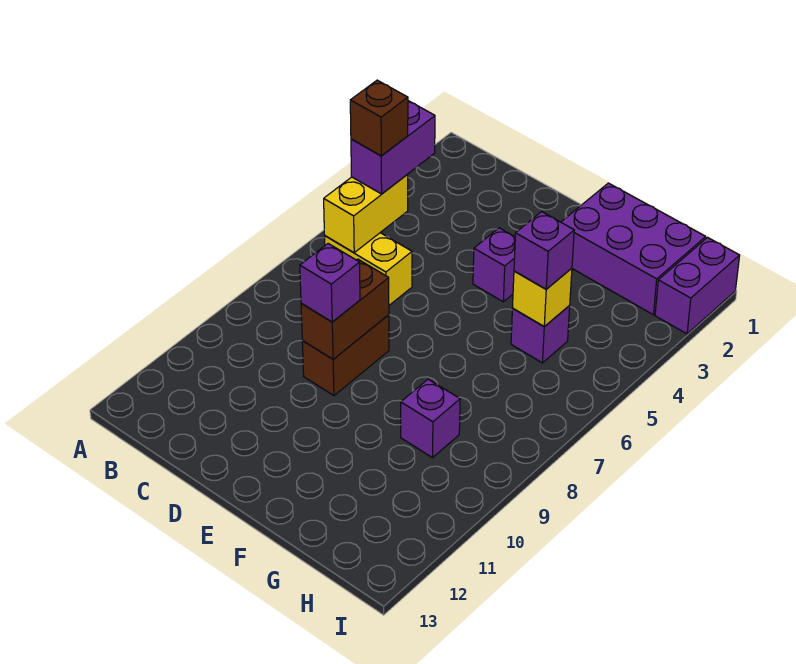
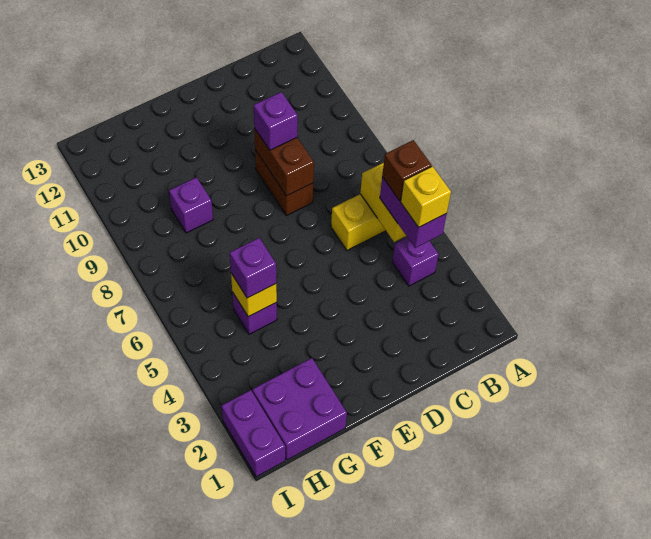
none -> yellow brick B4 level 4
purple brick E4 level 1 -> purple brick B4 level 1
purple brick F1:H2 level 1 -> purple brick G1:H2 level 1

